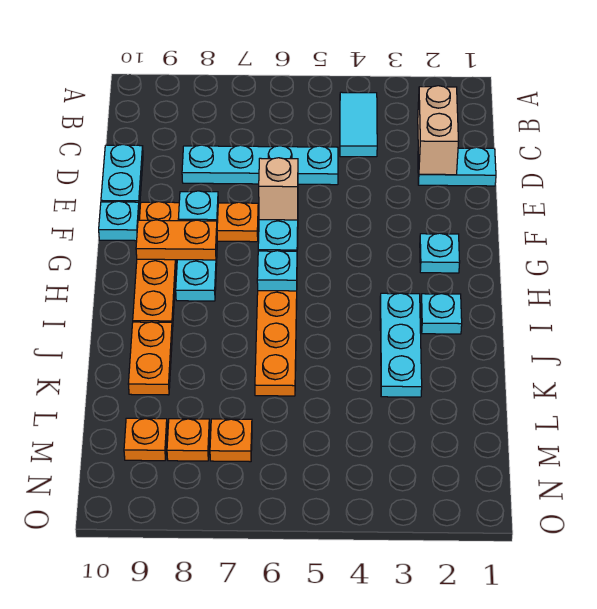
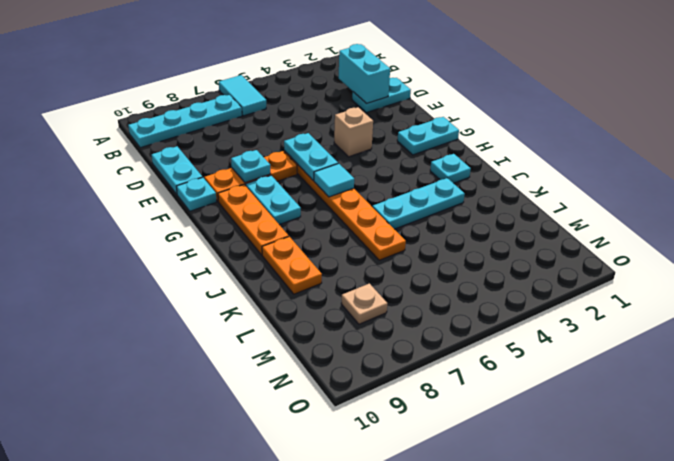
cyan tile B4:C4 level 1 -> cyan tile A6:B6 level 1
tan brick C2:D2 level 2 -> cyan brick C2:D2 level 2
cyan plate D5:D8 level 1 -> cyan plate B7:B10 level 1
tan brick F6 level 3 -> tan brick F4 level 1
cyan plate G2 level 1 -> cyan plate G1:G2 level 1
orange plate G8:G9 level 2 -> none
cyan plate H6 level 2 -> cyan tile H6 level 2
cyan plate I3:K3 level 1 -> cyan plate J3:J5 level 1
orange plate M7 level 1 -> none
orange plate M8 level 1 -> tan plate M8 level 1
orange plate M9 level 1 -> none

